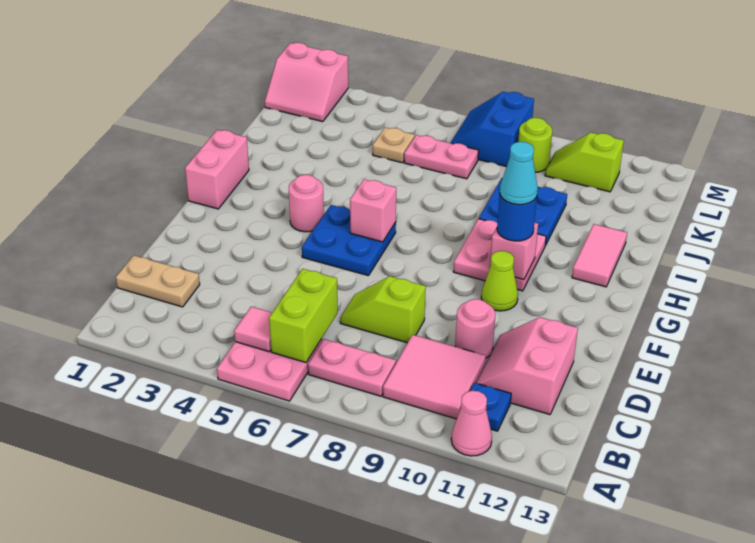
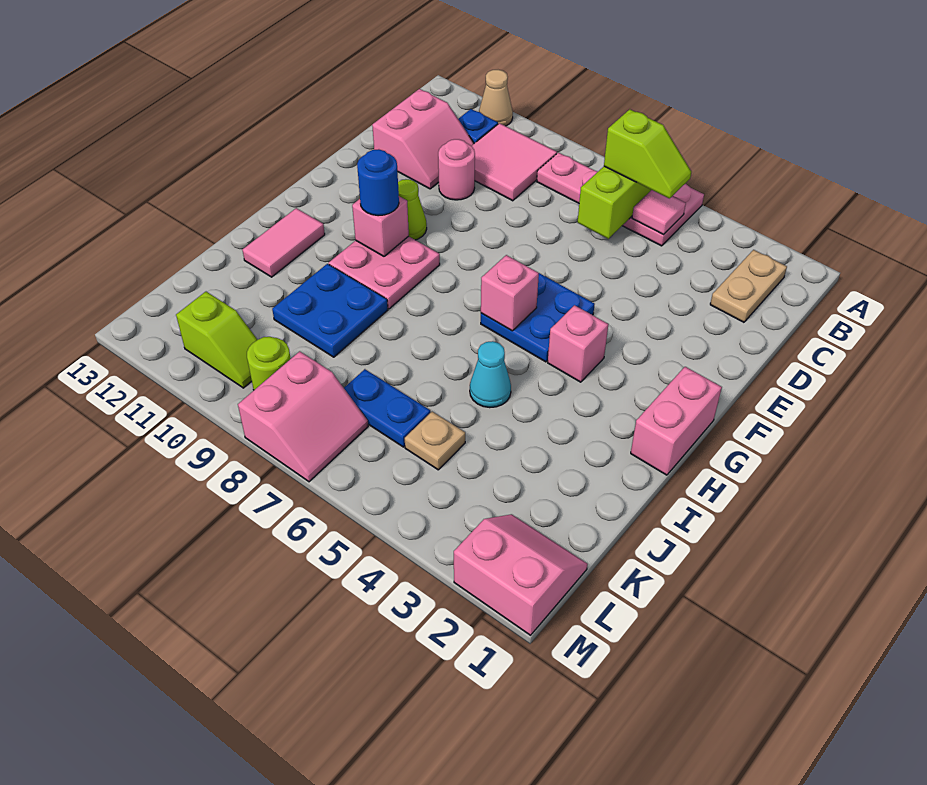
pink cone A11 level 1 -> tan cone A11 level 1
tan plate C1:C2 level 1 -> tan plate B2:C2 level 1
lime slope D7:D8 level 1 top 8 -> lime slope B5:B6 level 3 top 6
pink round brick G4 level 1 -> pink brick G4 level 1
cyan cone G10 level 4 -> cyan cone I5 level 1
pink plate K6:K7 level 1 -> blue plate K6:K7 level 1
blue slope L7:M8 level 1 top 8 -> pink slope L7:M8 level 1 top 8

